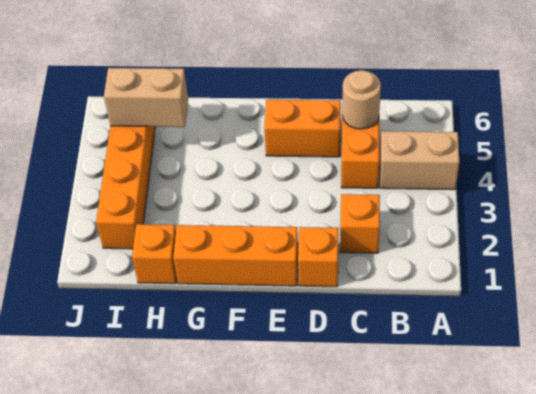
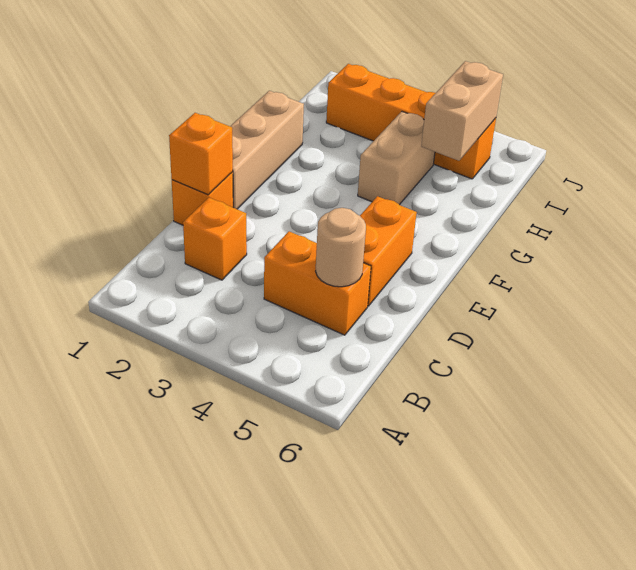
tan brick A4:B4 level 1 -> tan brick G4:H4 level 1
orange brick E1:G1 level 1 -> tan brick E1:G1 level 1
orange brick H1 level 1 -> orange brick D1 level 2

